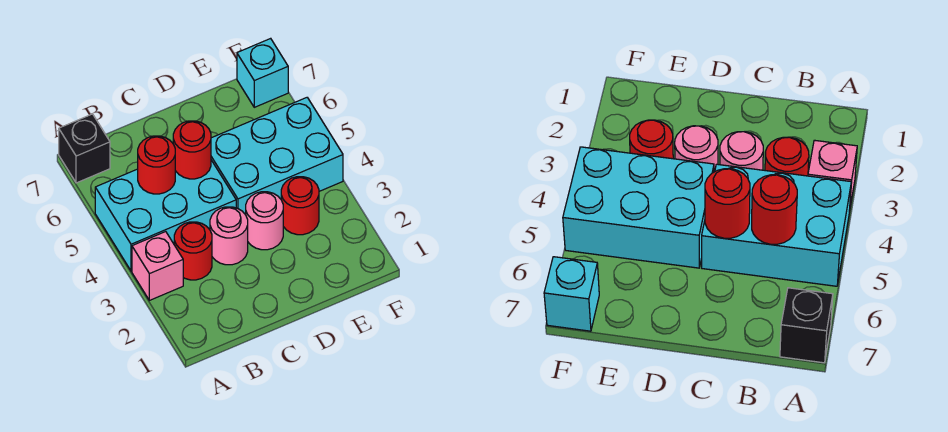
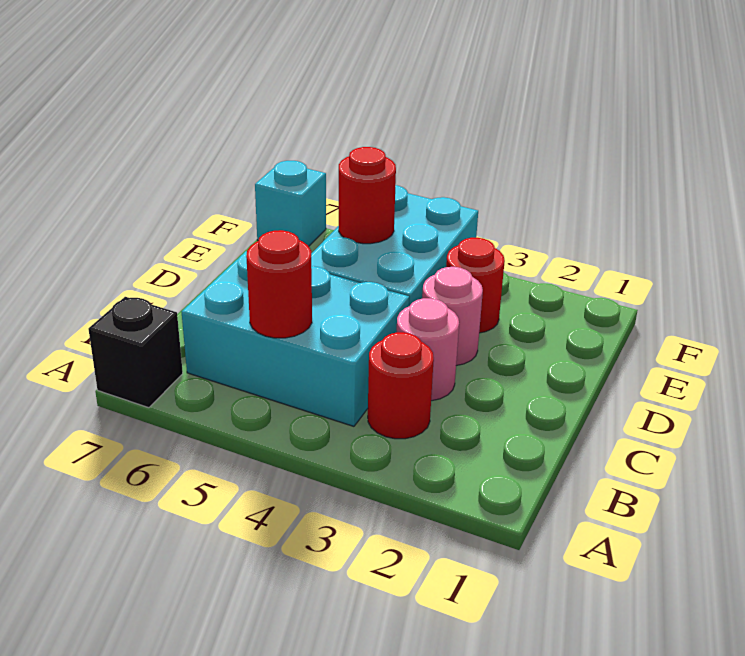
pink brick A3 level 1 -> none
cyan brick A4:C5 level 1 -> cyan brick B4:C6 level 1
red round brick C5 level 2 -> red round brick E5 level 2

